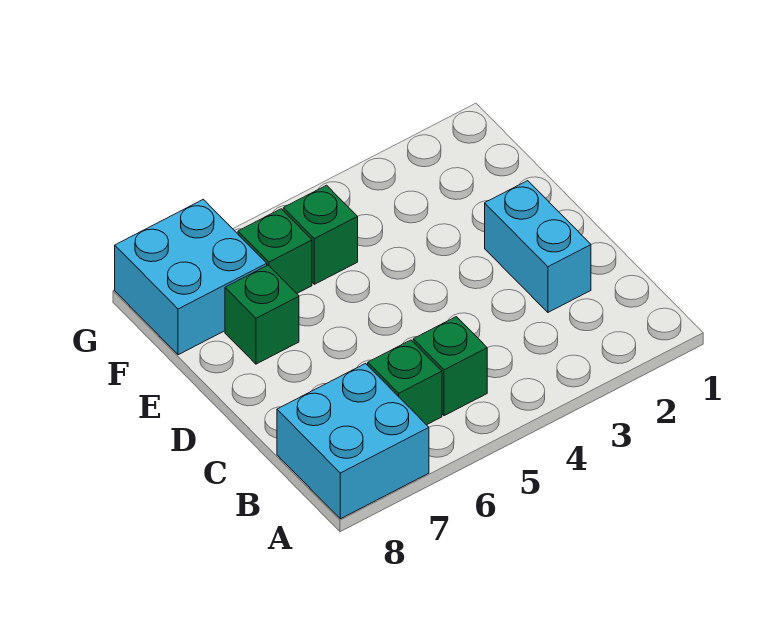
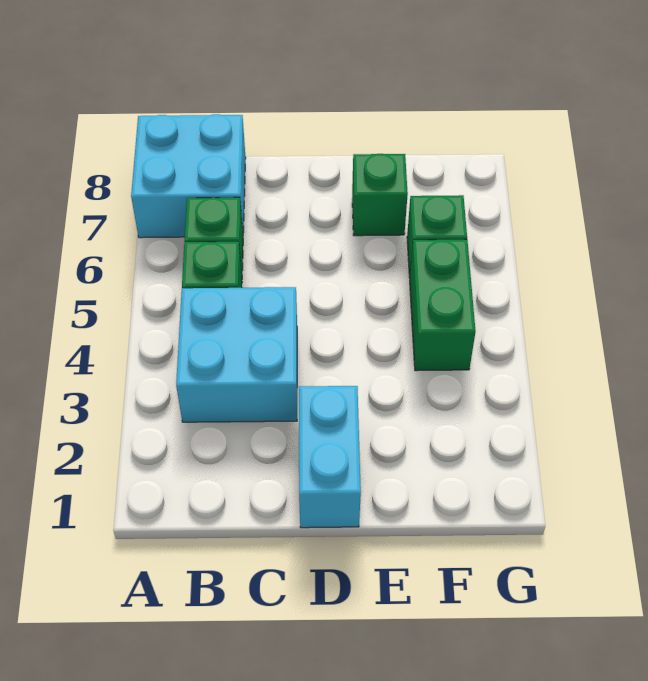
cyan brick C2:D2 level 1 -> cyan brick D1:D2 level 1
green brick F5 level 1 -> green brick F4:F5 level 1
cyan brick F7:G8 level 1 -> cyan brick B3:C4 level 1

